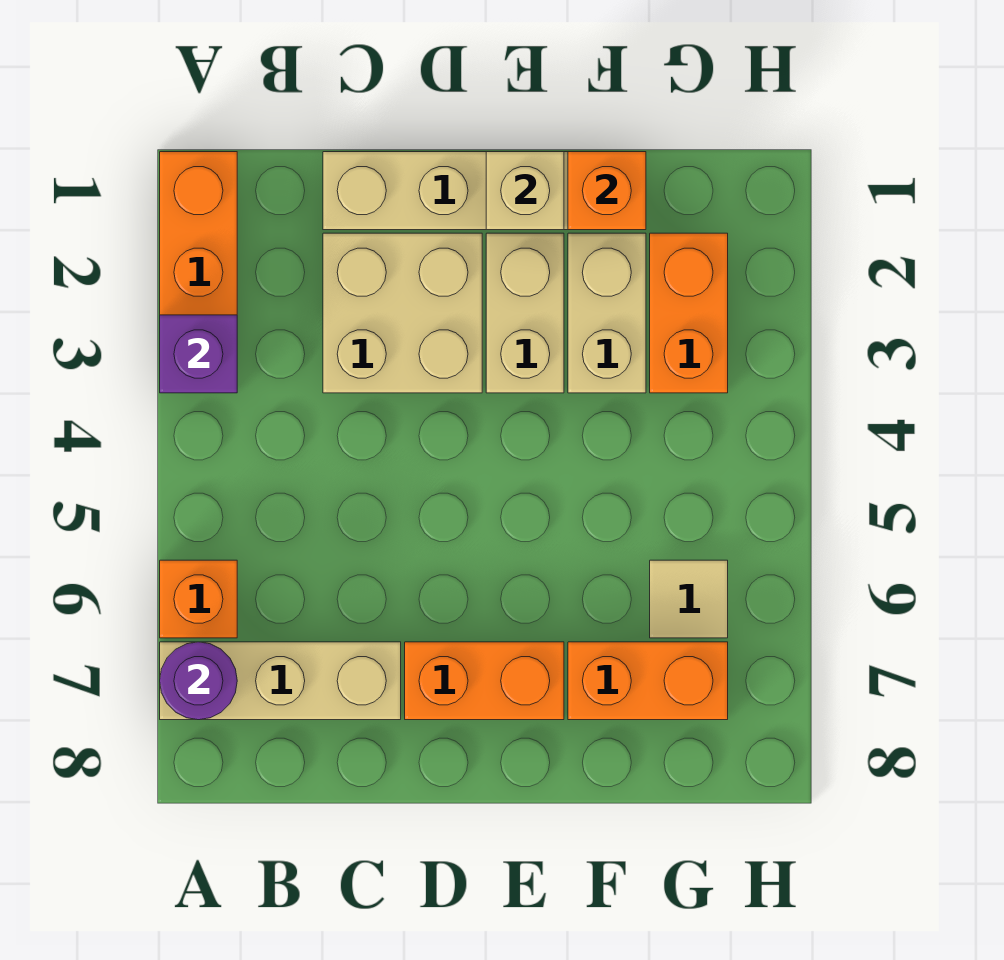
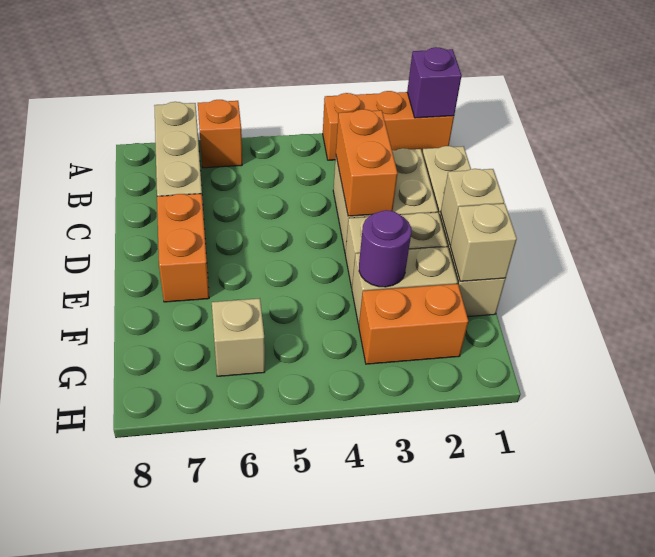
purple brick A3 level 2 -> purple brick A1 level 2
purple round brick A7 level 2 -> purple round brick F3 level 2
orange brick F1 level 2 -> tan brick F1 level 2
orange brick F7:G7 level 1 -> orange brick C3:D3 level 2
tan tile G6 level 1 -> tan brick G6 level 1

